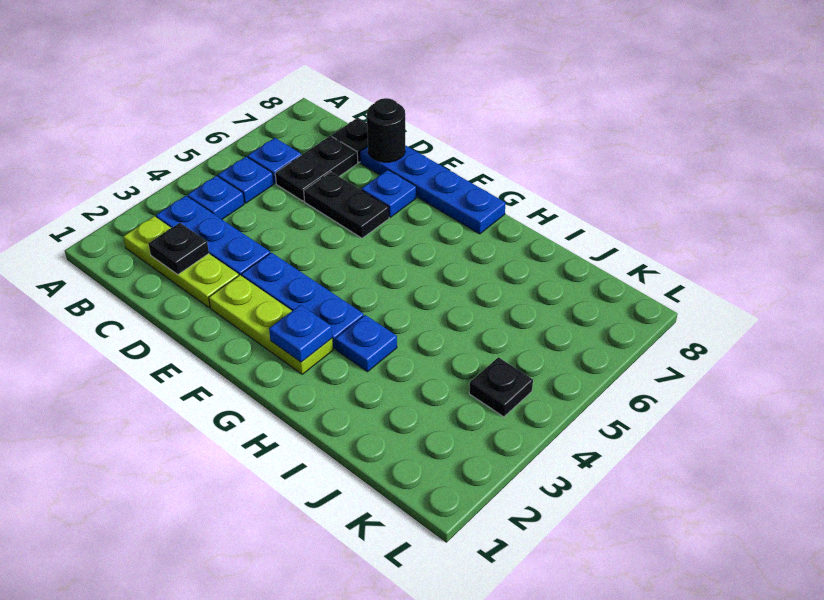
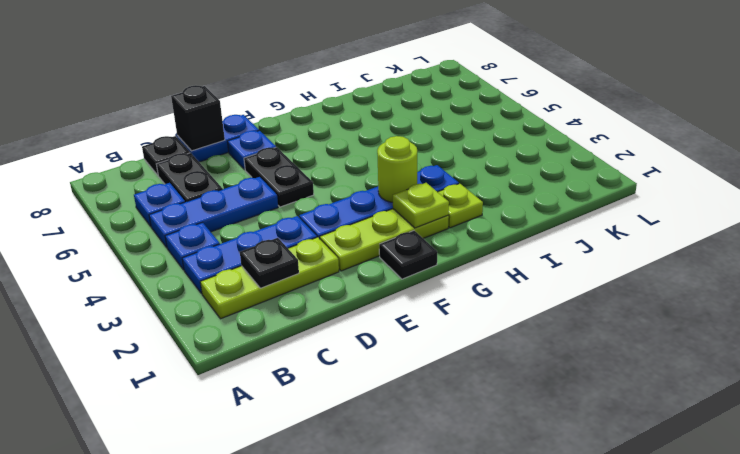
blue plate B5 level 1 -> blue plate B5:D5 level 1
black plate D6:E6 level 1 -> black plate E5:E6 level 1
blue plate D8:G8 level 1 -> blue plate D8:E8 level 1
black round brick D8 level 2 -> black brick D8 level 2
blue plate G2 level 2 -> lime plate G2 level 2
none -> lime round brick G3 level 2
none -> lime plate H2 level 1
black plate K4 level 1 -> black plate F1 level 1

